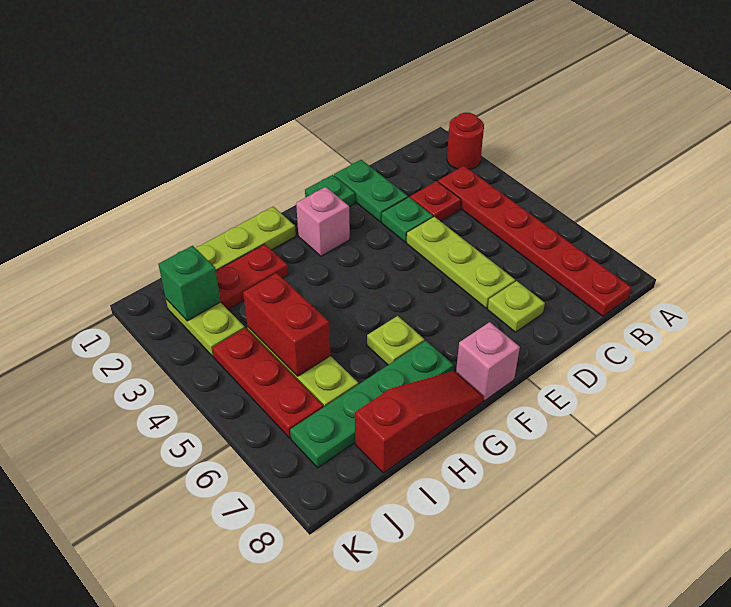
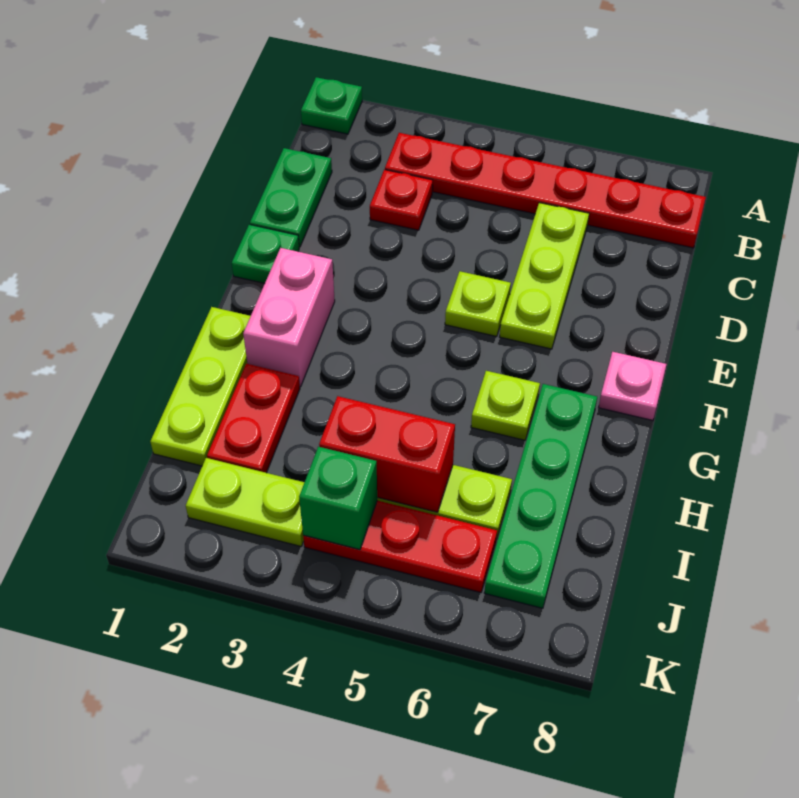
red round brick A2 level 1 -> none
green plate D1:D2 level 1 -> green plate C1:D1 level 1
green plate D3 level 1 -> green plate A1 level 1
lime plate D4:D6 level 1 -> lime plate C6:E6 level 1
lime plate D7 level 1 -> lime plate E5 level 1
pink brick F2 level 1 -> pink brick F2:G2 level 1
pink brick F8 level 1 -> pink plate F8 level 1
red slope G8:I8 level 1 top I -> none
green brick J2 level 2 -> green brick J4 level 2

